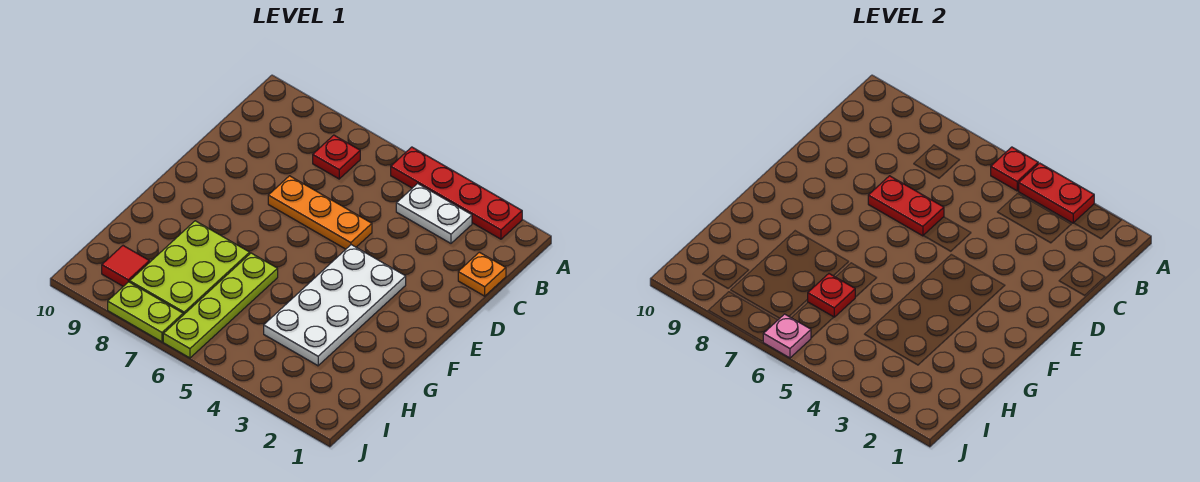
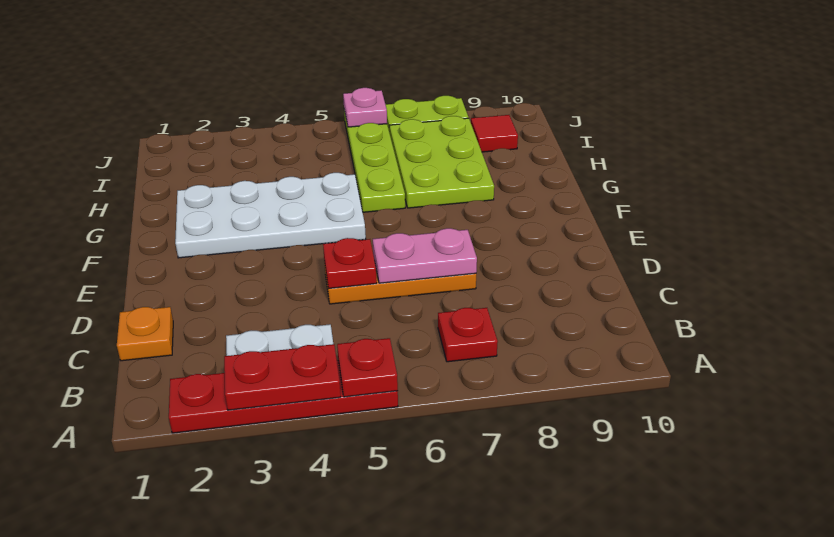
red plate D6:D7 level 2 -> pink plate D6:D7 level 2
white plate E3:H4 level 1 -> white plate F2:G5 level 1
red plate H6 level 2 -> red plate D5 level 2

